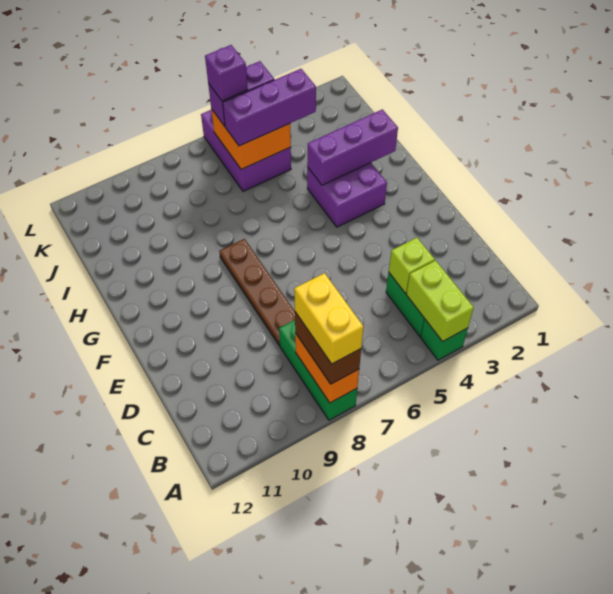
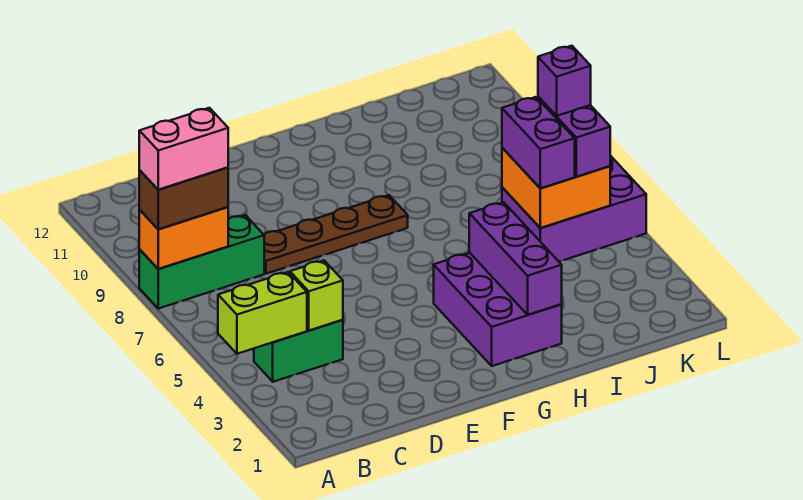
green brick A4 level 1 -> none
yellow brick A8:B8 level 4 -> pink brick A8:B8 level 4
purple brick G3:H4 level 1 -> purple brick G2:H4 level 1
purple brick J4:J6 level 3 -> purple brick J5:J6 level 3

